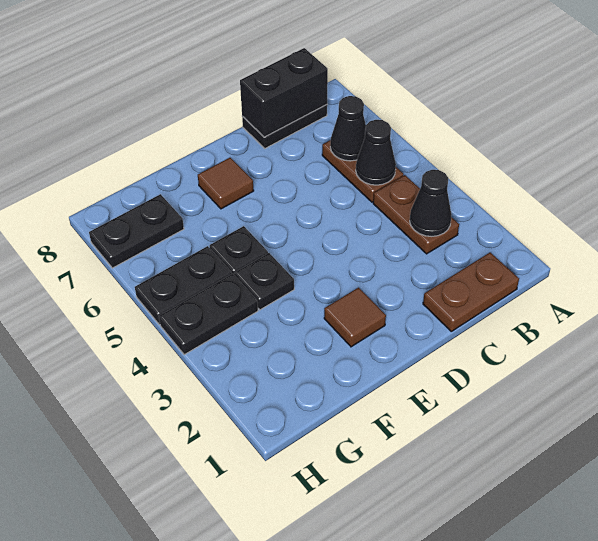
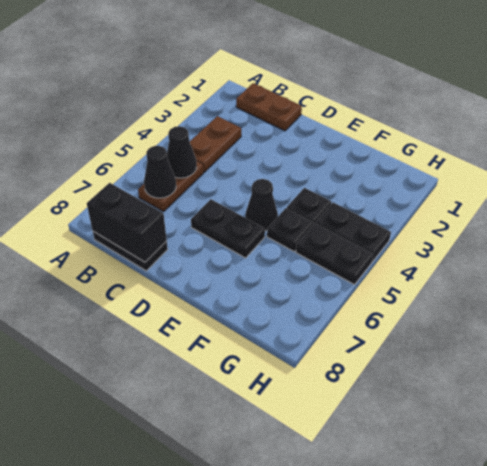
black cone B3 level 2 -> black cone E5 level 1
brown tile E2 level 1 -> none
brown tile E7 level 1 -> none
black plate G7:H7 level 1 -> black plate D6:E6 level 1

